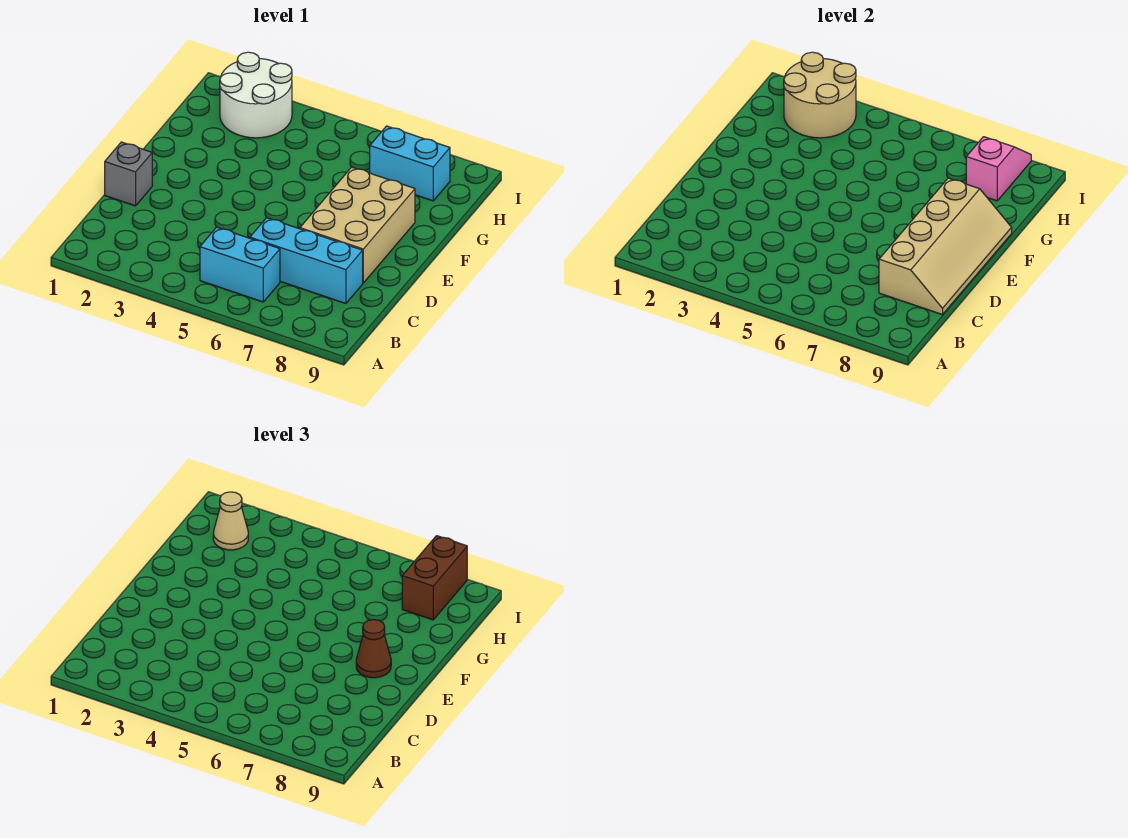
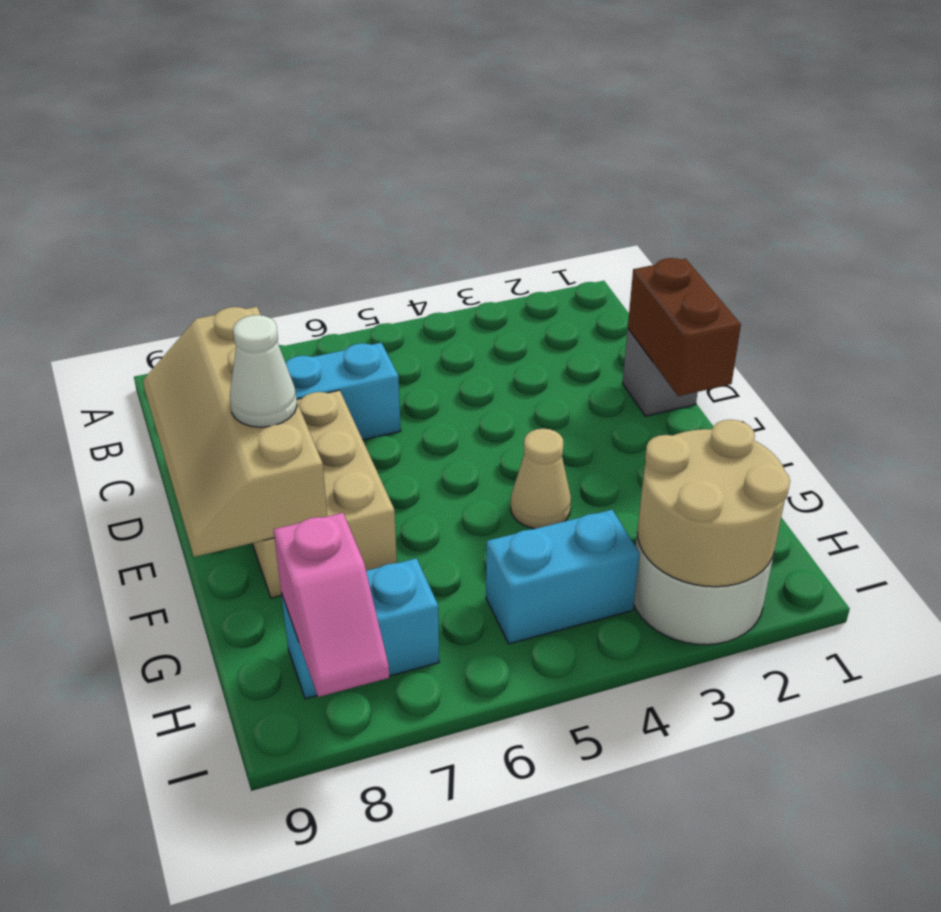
cyan brick B5:B6 level 1 -> cyan brick H4:H5 level 1
brown cone E8 level 3 -> white cone E8 level 3
tan cone H2 level 3 -> tan cone F4 level 1
brown brick H8:I8 level 3 -> brown brick D1:E1 level 2

